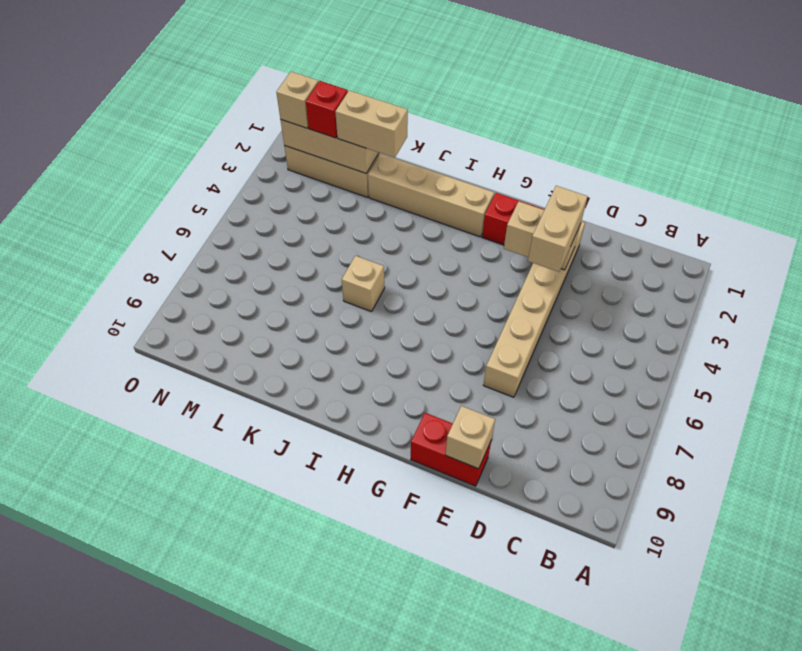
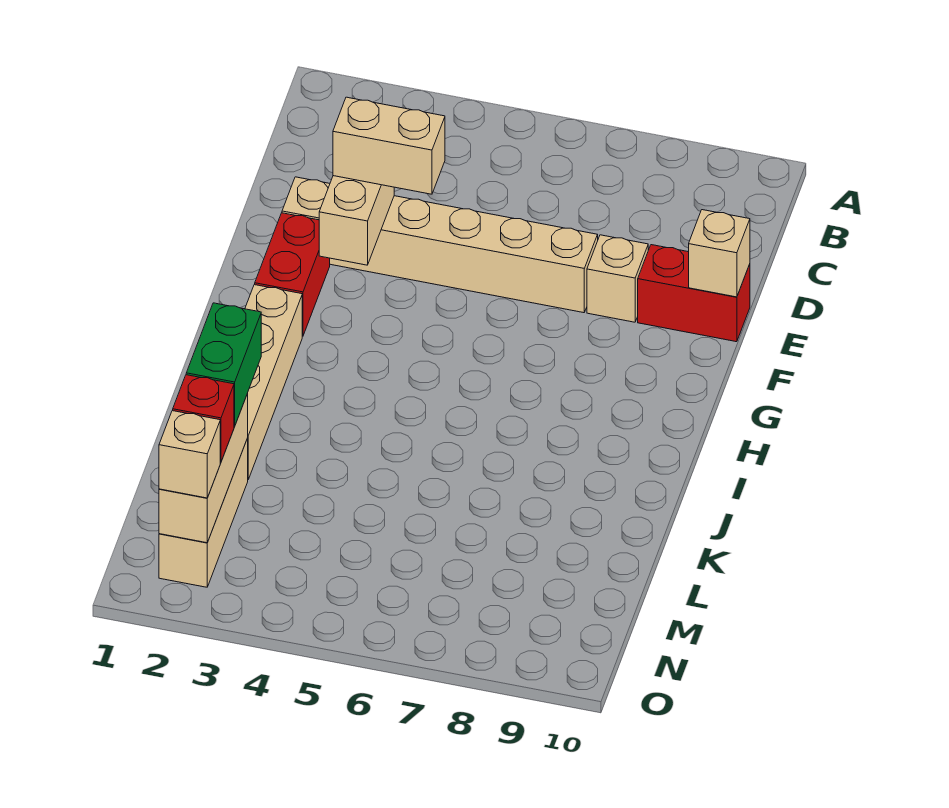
red brick E10:F10 level 1 -> red brick E9:E10 level 1
tan brick J6 level 1 -> tan brick E8 level 1
tan brick K2:L2 level 3 -> green brick K2:L2 level 3

